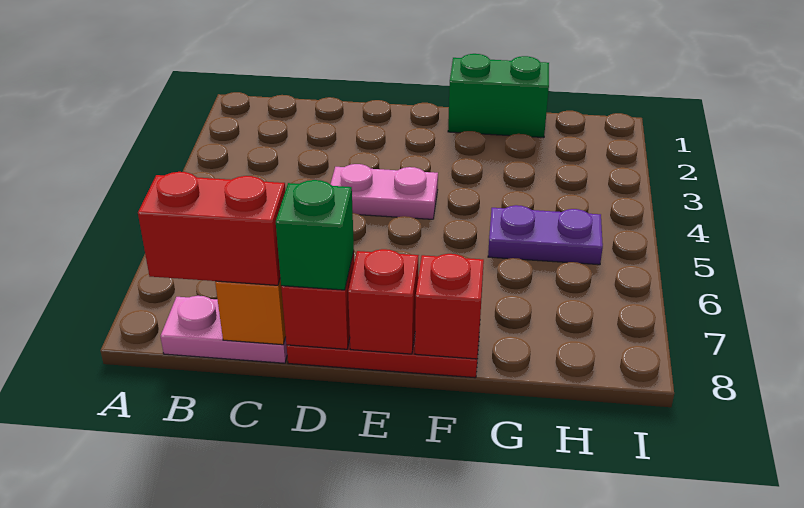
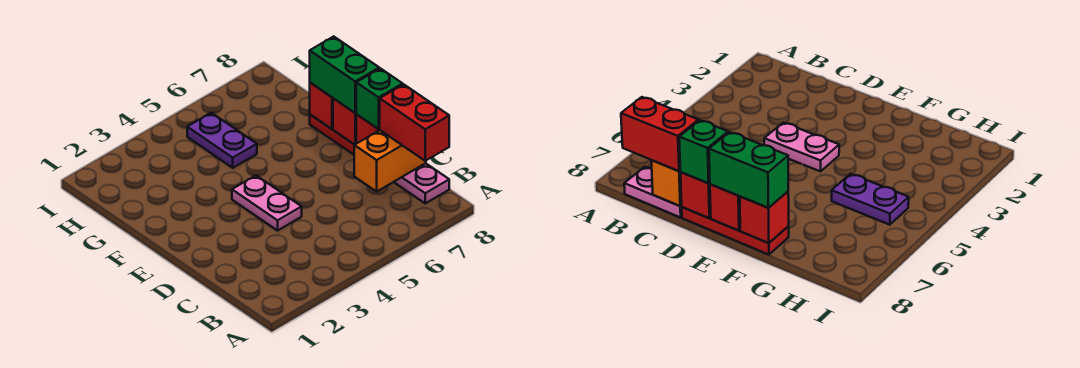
green brick F1:G1 level 1 -> green brick E8:F8 level 3

